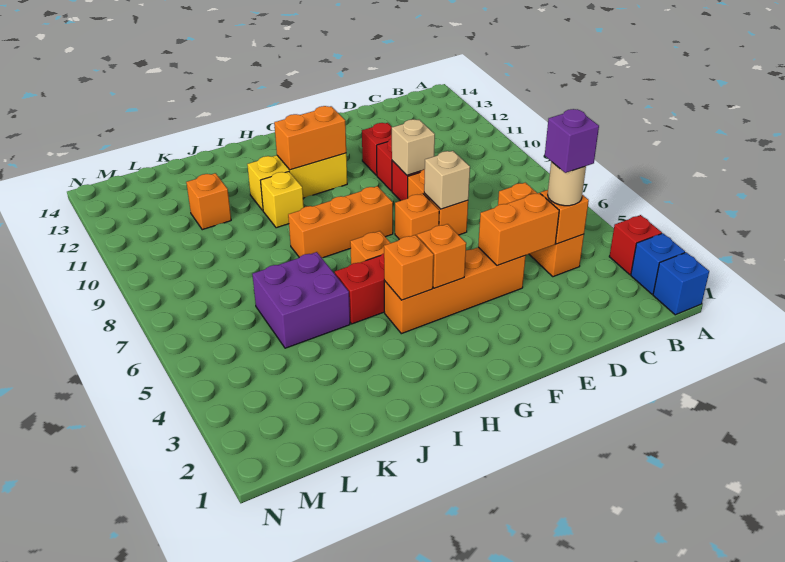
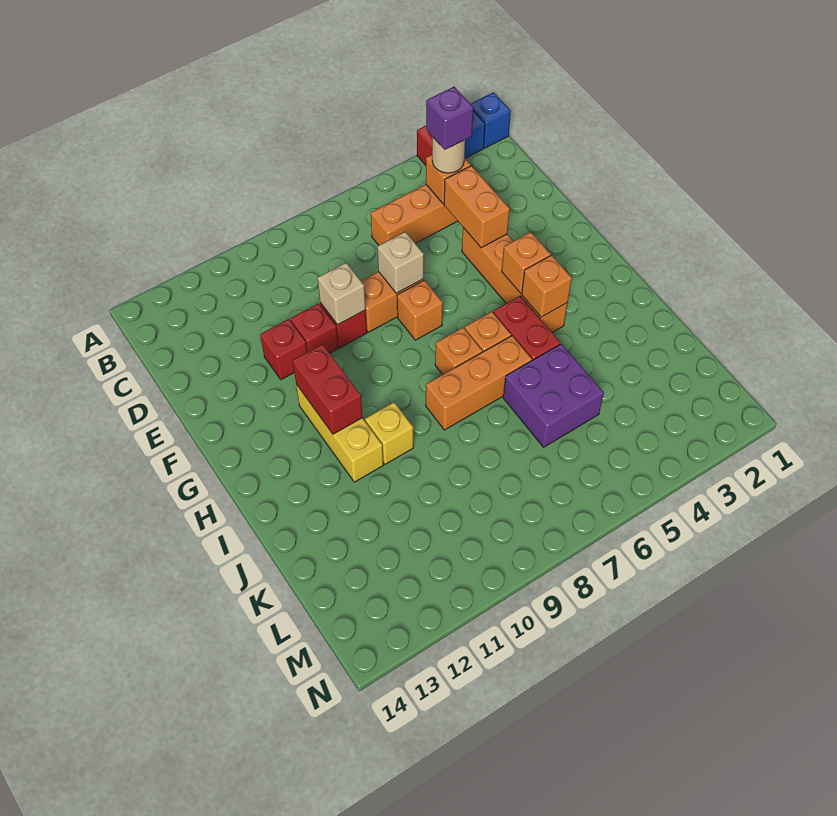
orange brick G8:I8 level 1 -> orange brick I6:I8 level 1
orange brick G11:H11 level 2 -> red brick G11:H11 level 2
orange brick K11 level 1 -> orange brick H7 level 1

